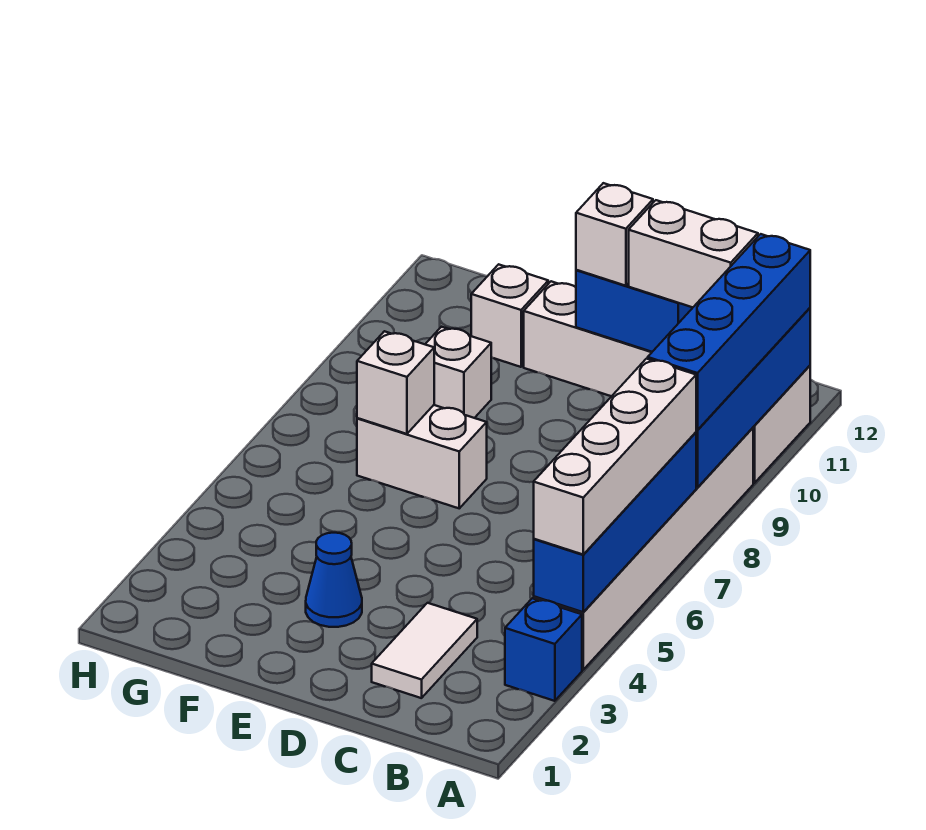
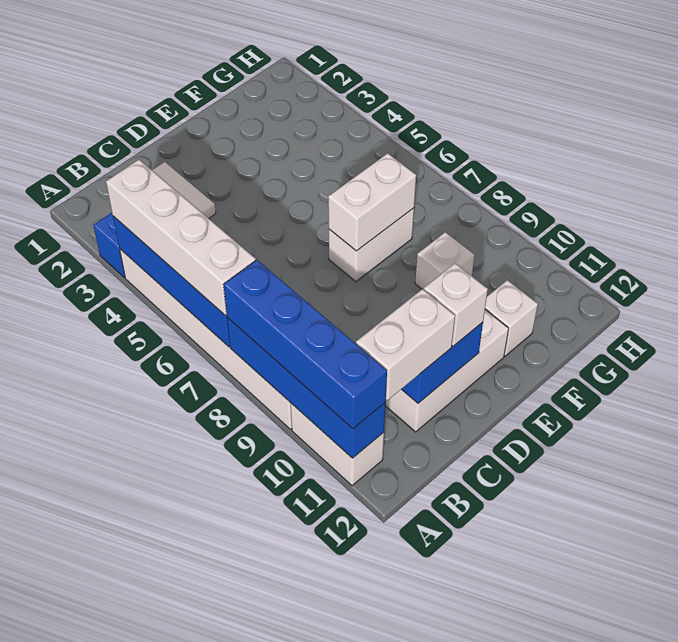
blue cone E3 level 1 -> none
white brick F7 level 2 -> white brick E7:F7 level 2

